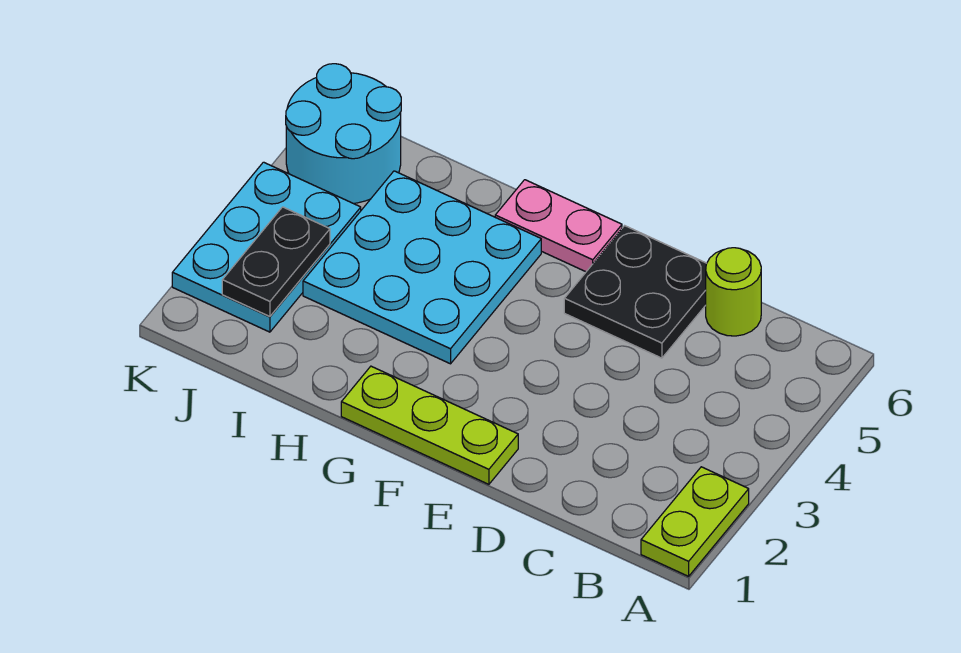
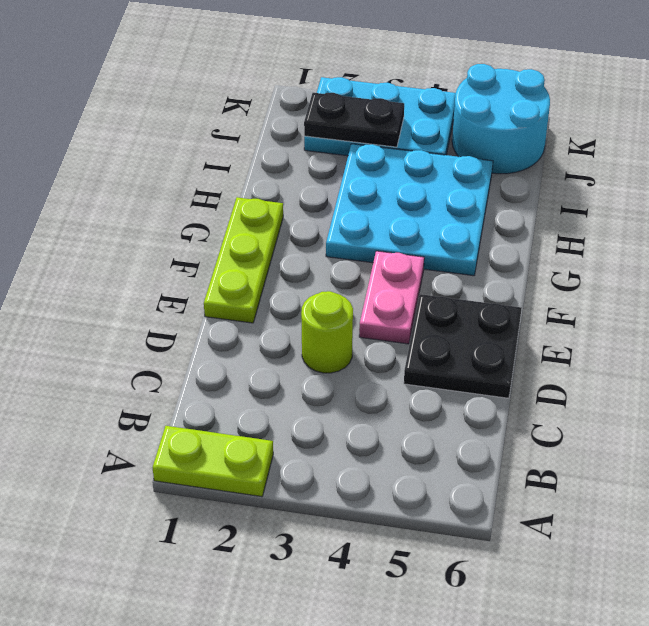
lime round brick C6 level 1 -> lime round brick D3 level 1
pink plate F6:G6 level 1 -> pink plate E4:F4 level 1

